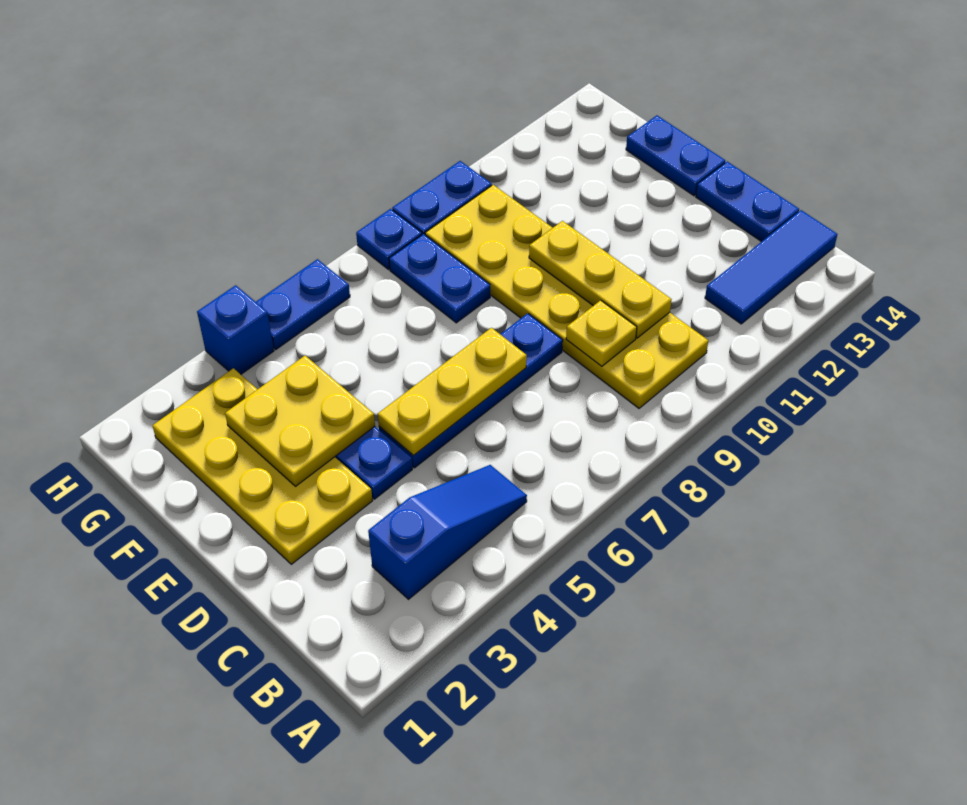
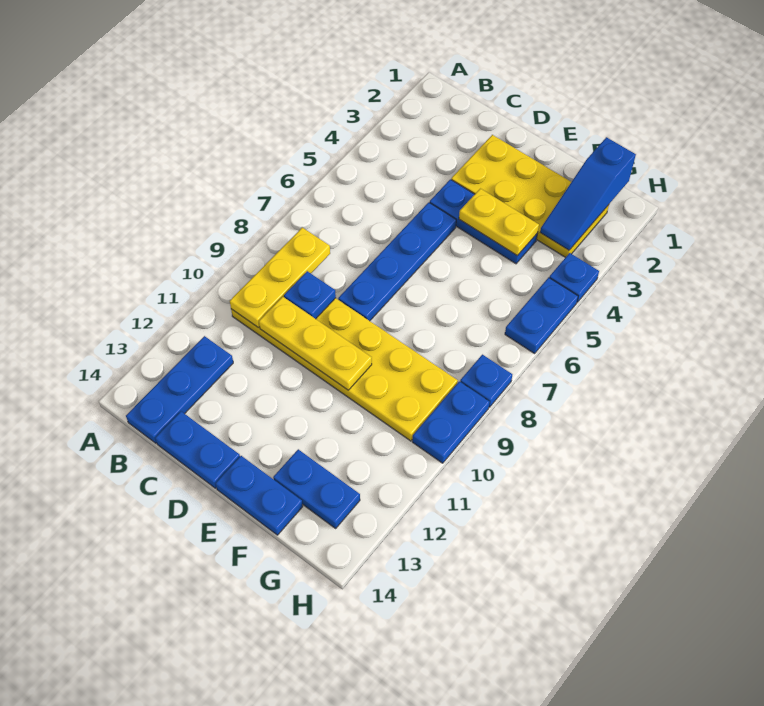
blue slope B3:B5 level 1 top 3 -> blue slope G1:G3 level 2 top 1
blue tile B12:B14 level 1 -> blue plate B12:B14 level 1
yellow plate C9 level 2 -> blue plate C9 level 2
yellow plate D5:D7 level 2 -> yellow plate B8:B10 level 2
yellow plate E3:F4 level 2 -> yellow plate E4:F4 level 2
blue plate F8:G8 level 1 -> blue plate F13:G13 level 1
blue brick H4 level 1 -> blue plate H4 level 1

